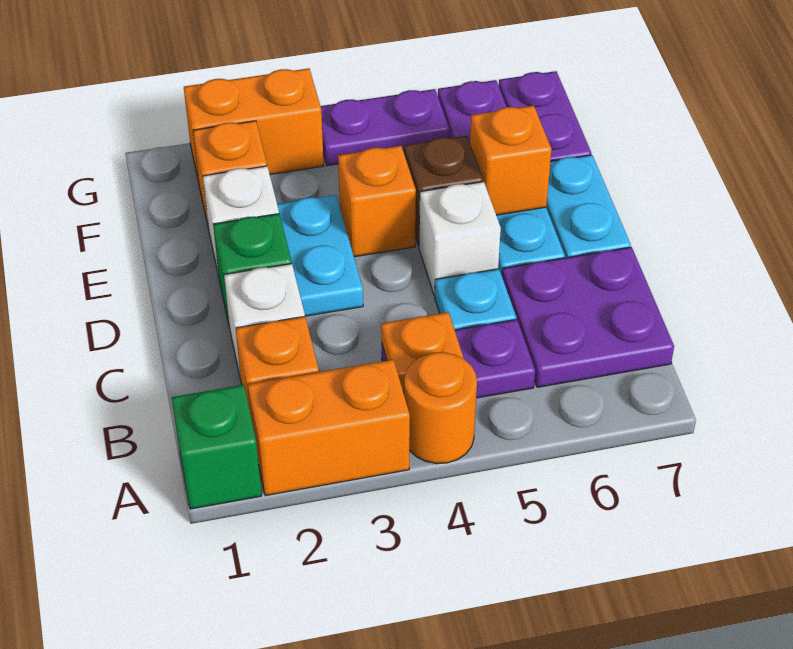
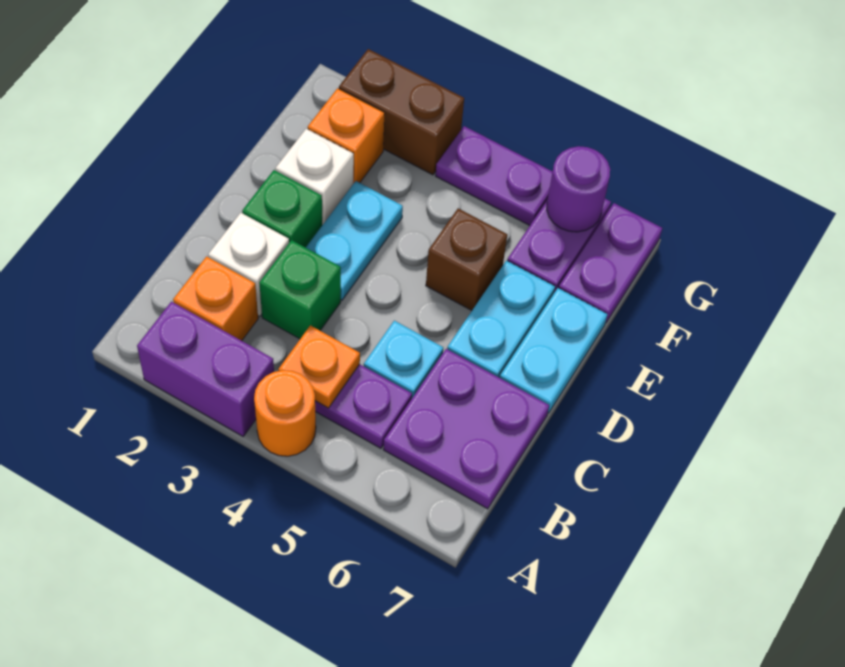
green brick A1 level 1 -> green brick C3 level 1
orange brick A2:A3 level 1 -> purple brick A2:A3 level 1
white brick D5 level 1 -> none
orange brick E4 level 1 -> none
orange brick E6 level 2 -> none
orange brick G2:G3 level 1 -> brown brick G2:G3 level 1
none -> purple round brick G6 level 2

